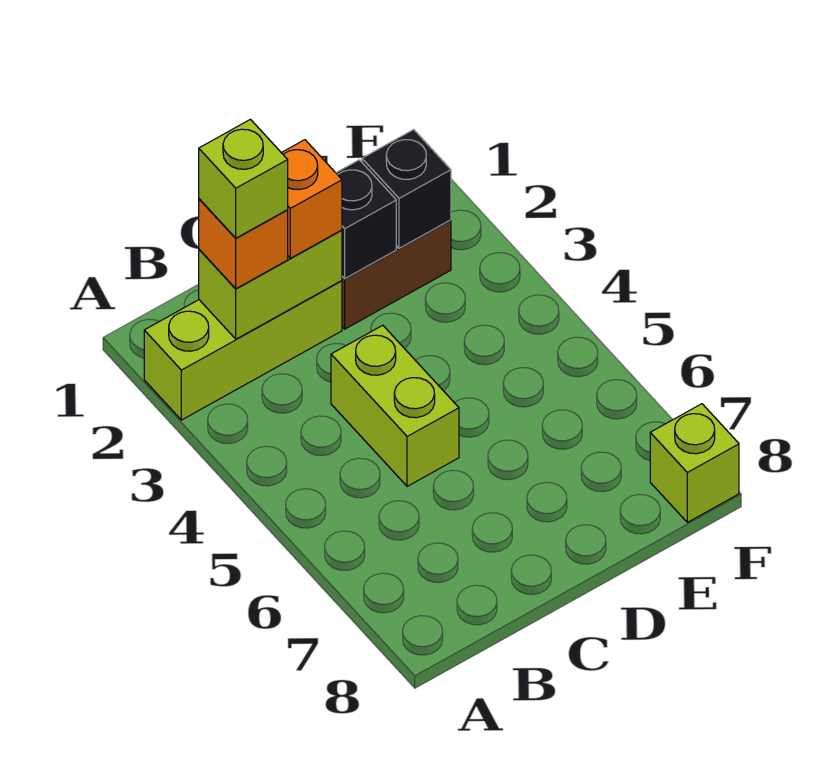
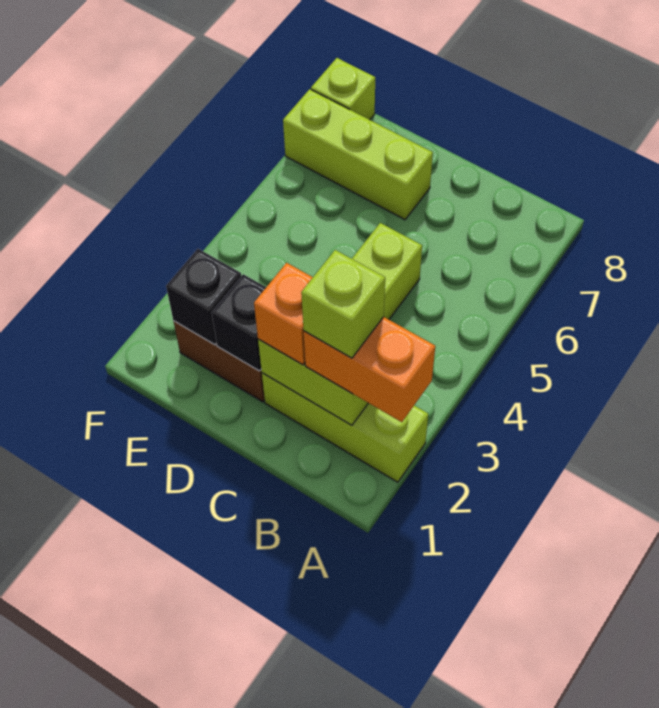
orange brick B2 level 3 -> orange brick A2:B2 level 3
none -> lime brick D7:F7 level 1

